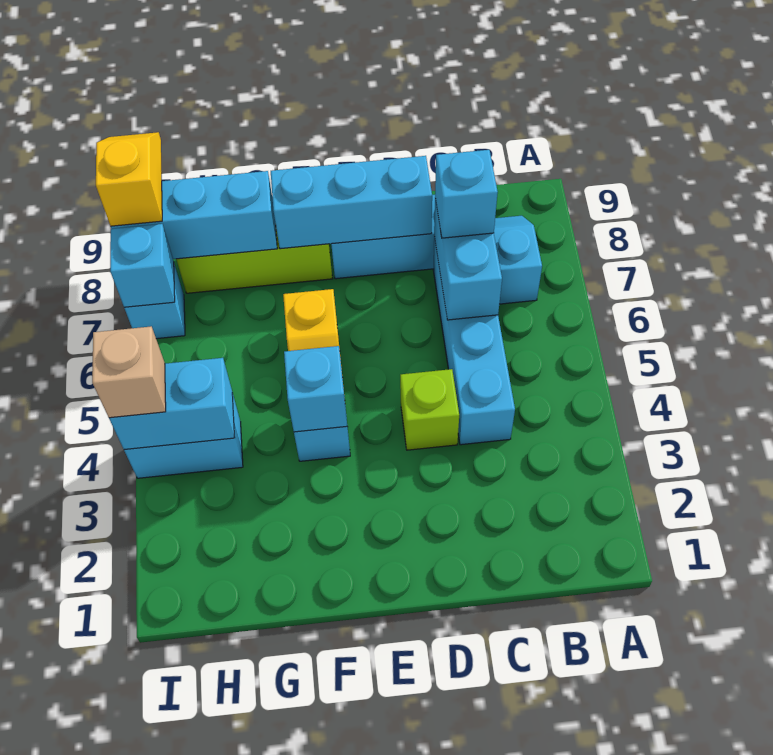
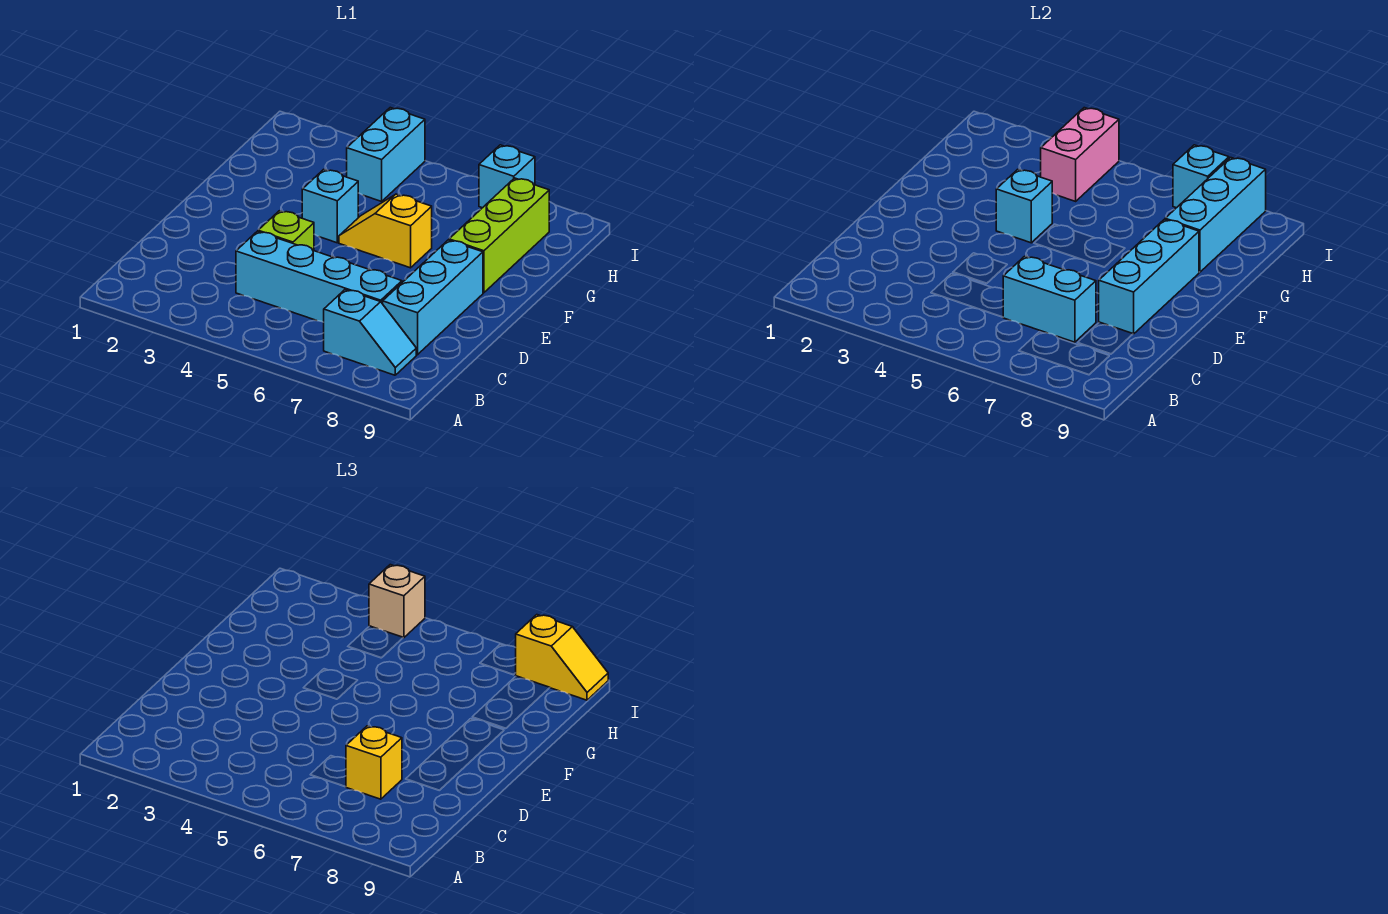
cyan brick C7 level 3 -> yellow brick C7 level 3
cyan brick H4:I4 level 2 -> pink brick H4:I4 level 2

